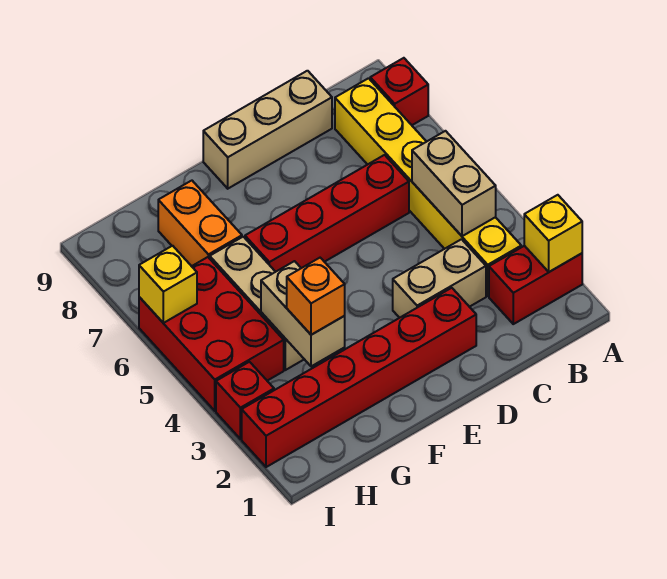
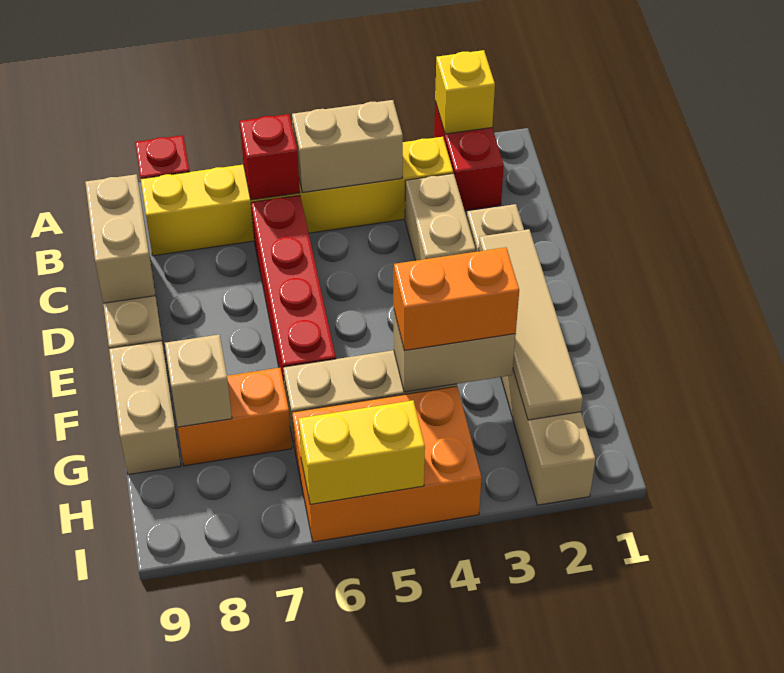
none -> tan brick C9:D9 level 2
red brick D2:I2 level 1 -> tan brick D2:I2 level 1
none -> tan tile E2:H2 level 2
none -> tan brick F9:G9 level 1
orange brick G3 level 3 -> orange brick G3:G4 level 3
none -> tan brick G8 level 2
red brick H4:I6 level 1 -> orange brick H4:I6 level 1
red brick I3 level 1 -> red brick B6 level 2
yellow brick I6 level 2 -> yellow brick I5:I6 level 2

